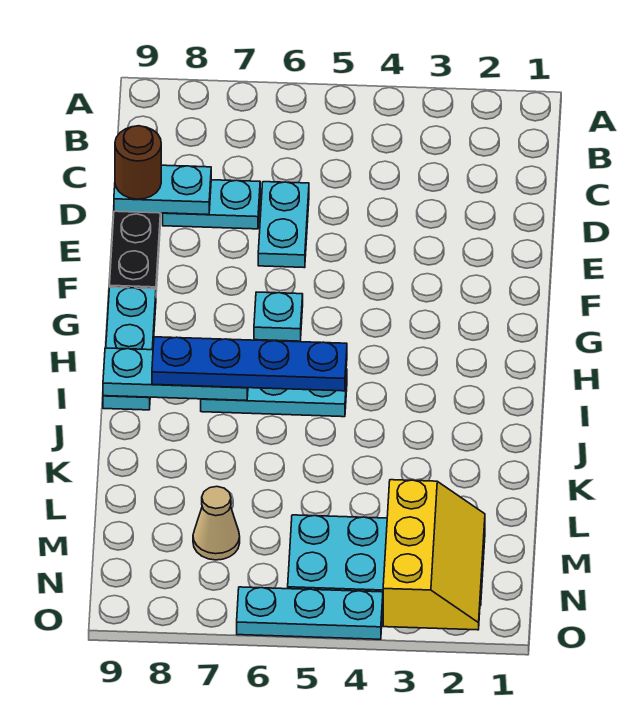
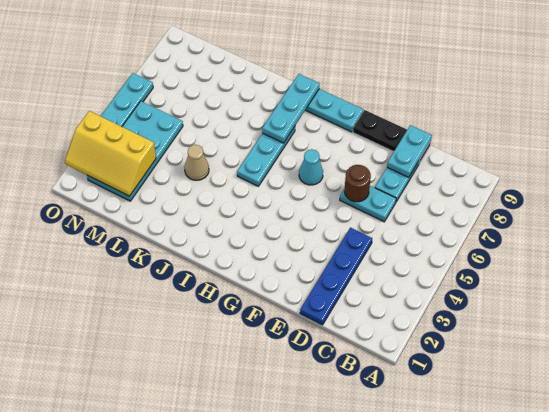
brown round brick D9 level 3 -> brown round brick E6 level 2
cyan plate G6 level 1 -> cyan cone G6 level 1
blue plate I5:I8 level 3 -> blue plate D1:D4 level 1
tan cone M7 level 1 -> tan cone K4 level 1

